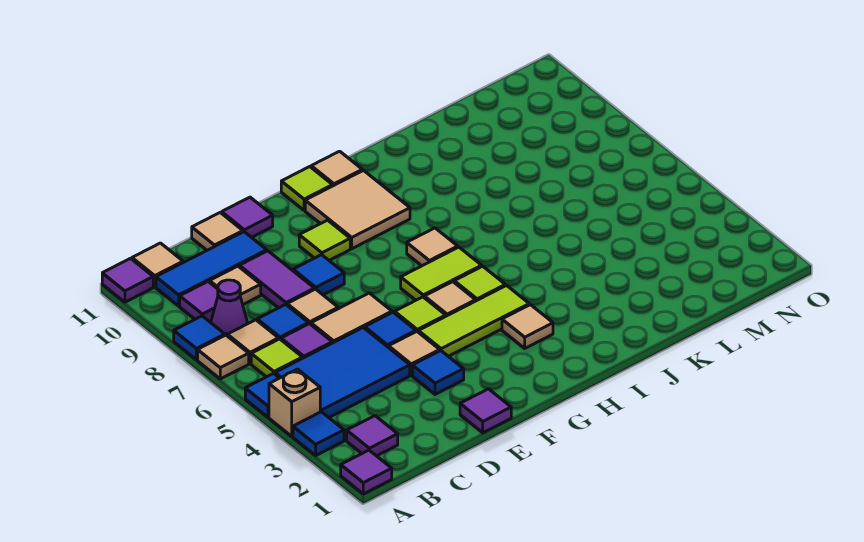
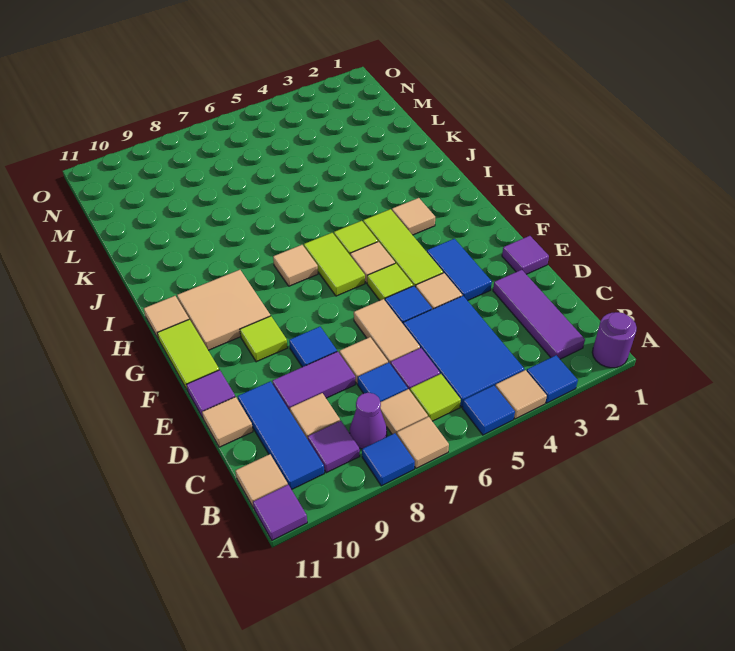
purple tile A1 level 1 -> purple round brick A1 level 1
tan brick A4 level 1 -> tan tile A4 level 1
purple tile B2 level 1 -> purple tile B2:D2 level 1
blue tile E3 level 1 -> blue tile E3:F3 level 1
lime tile G11 level 1 -> lime tile F11:G11 level 1

